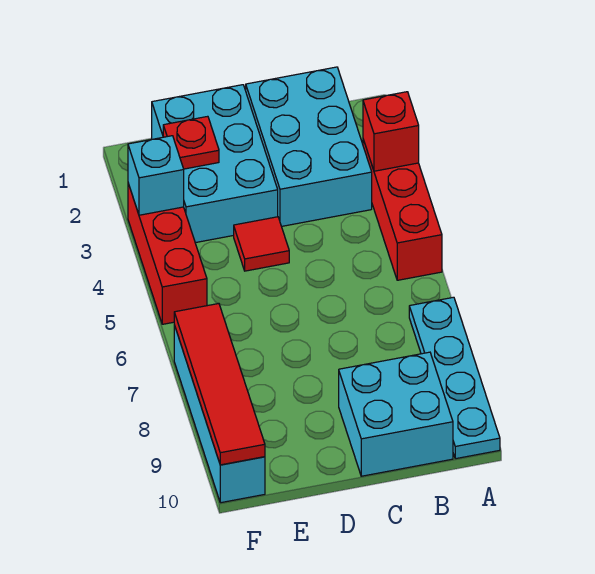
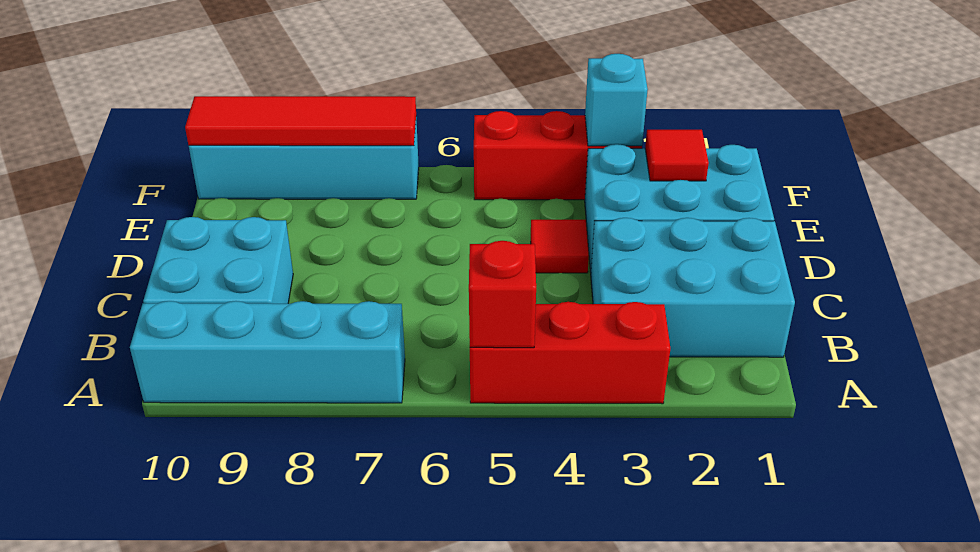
red brick A3 level 2 -> red brick A5 level 2
cyan plate A7:A10 level 1 -> cyan brick A7:A10 level 1
red plate E2 level 2 -> red tile E2 level 2

